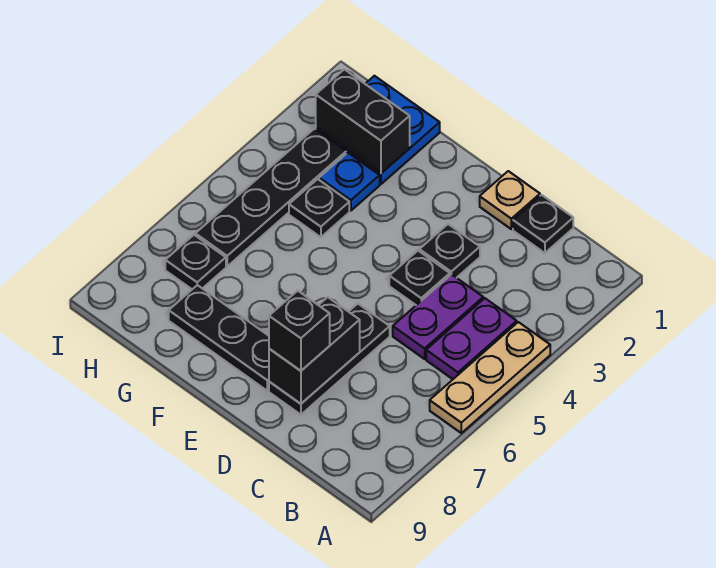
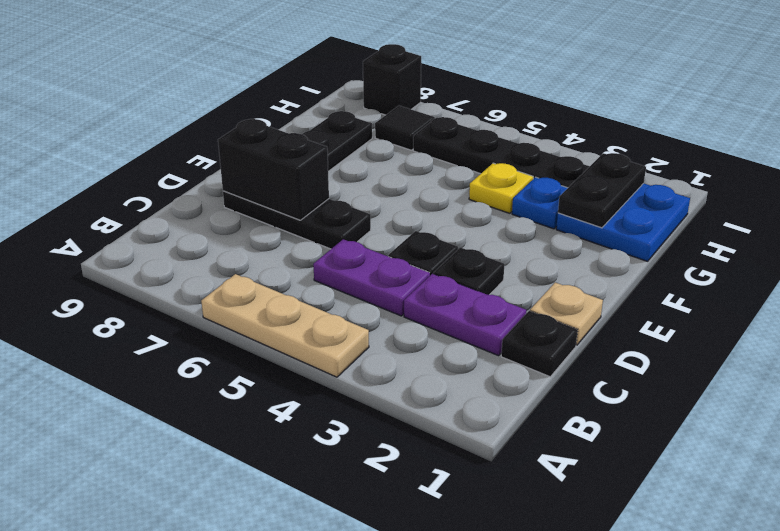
purple plate B4:B5 level 1 -> purple plate C2:C3 level 1
black brick D8 level 3 -> black brick I8 level 1
black brick G2:H2 level 2 -> black plate G2:H2 level 2
black plate G4 level 1 -> yellow plate G4 level 1
black plate H7 level 1 -> black tile H7 level 1

